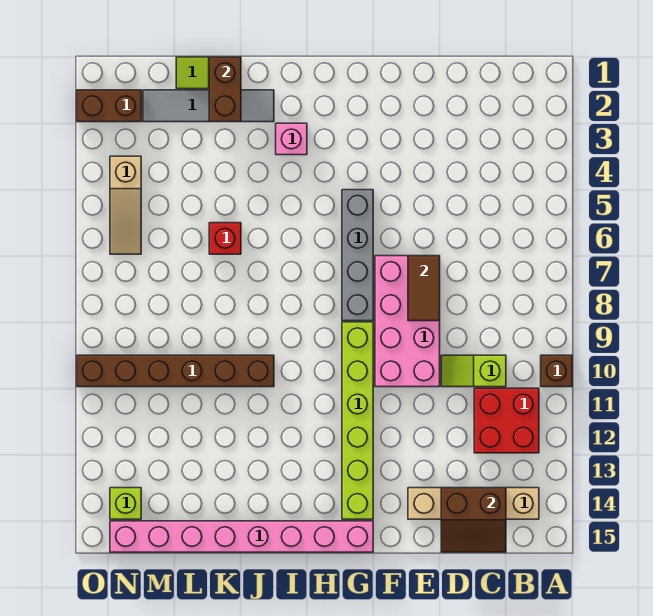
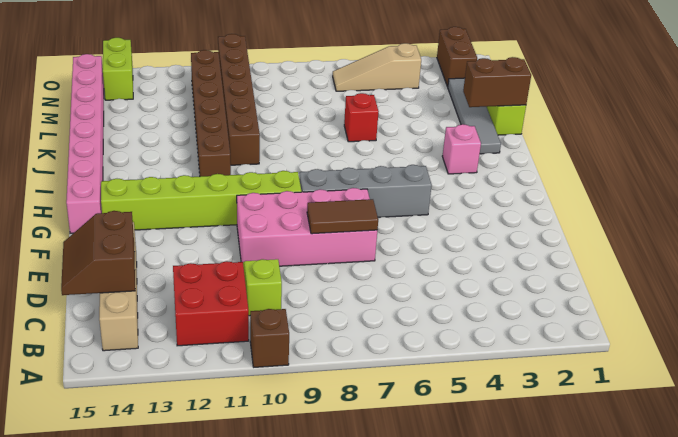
none -> brown brick I11:N11 level 1
lime brick N14 level 1 -> lime brick N14:O14 level 1

